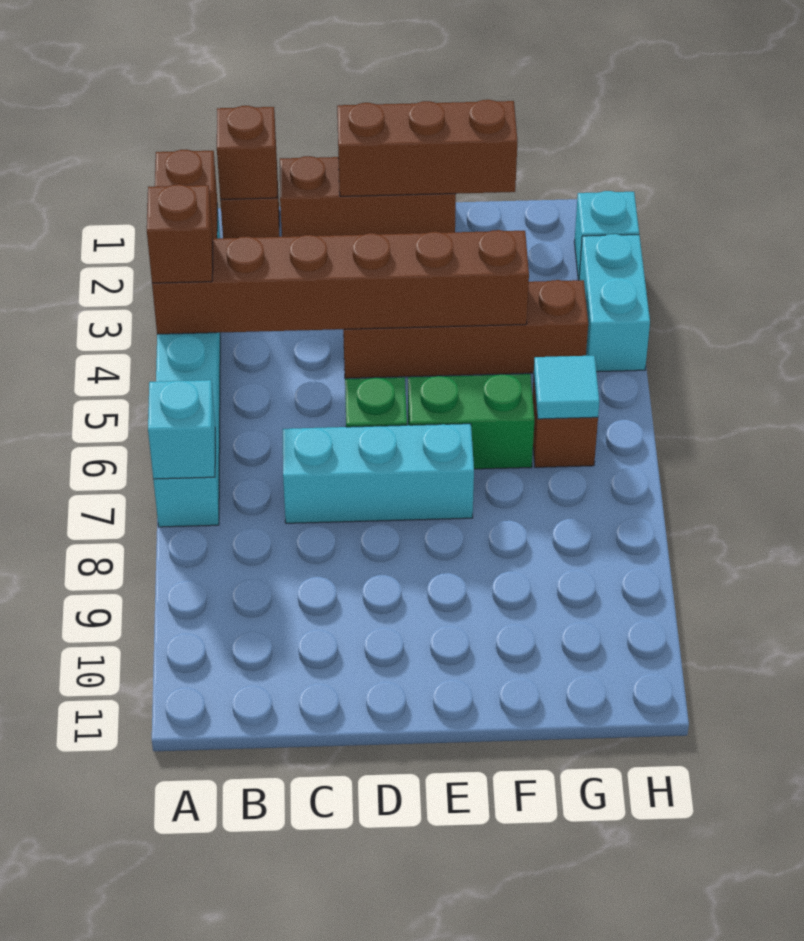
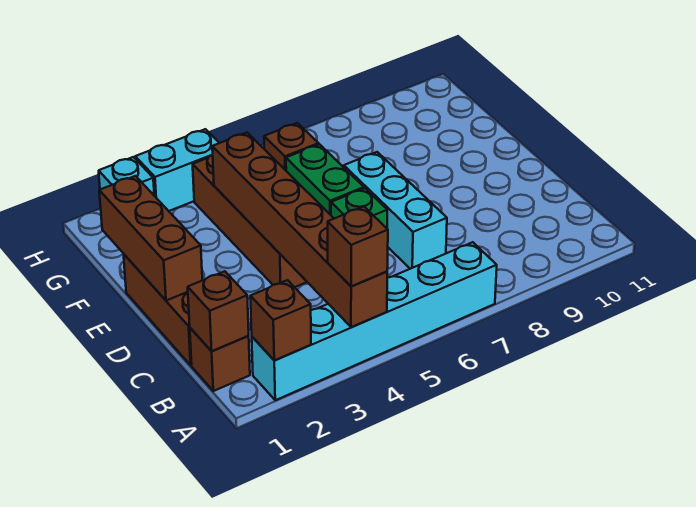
cyan brick A7 level 2 -> none
cyan tile G6 level 2 -> none

